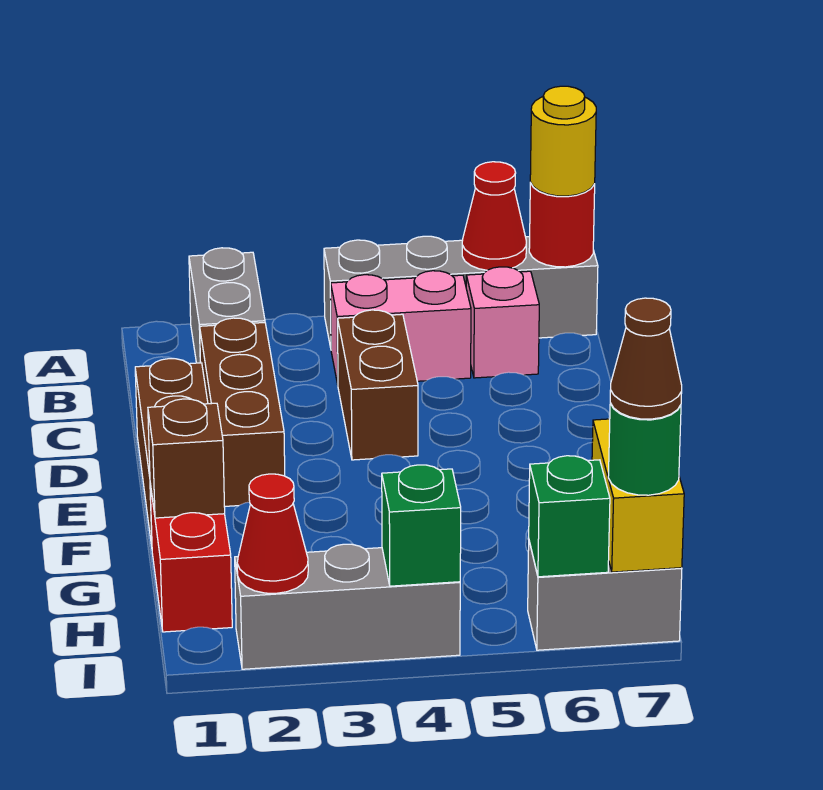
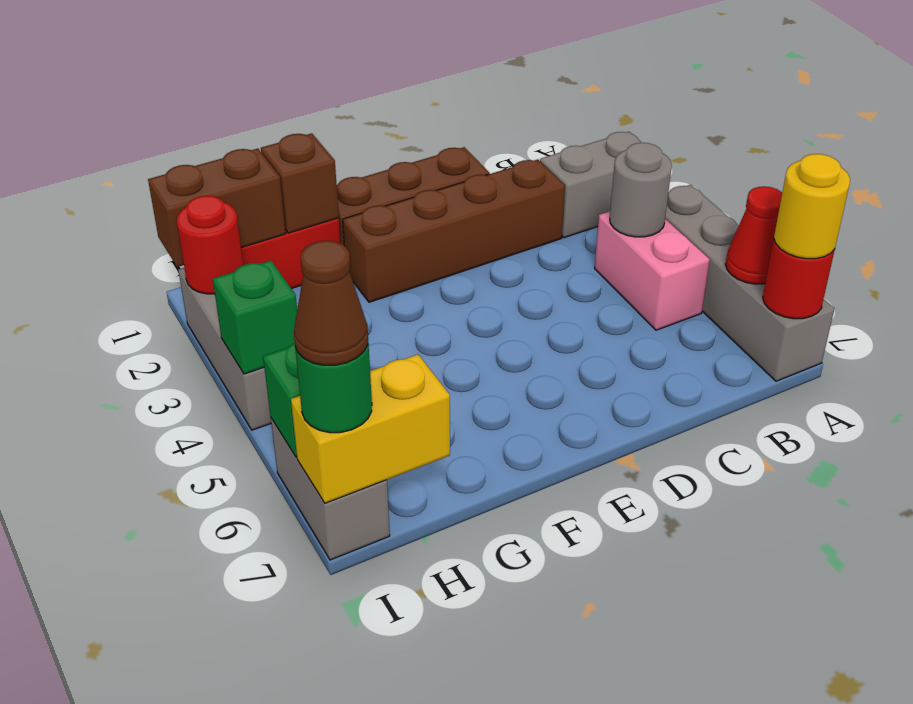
none -> grey round brick B4 level 2
pink brick B6 level 1 -> none
brown brick C2:E2 level 1 -> brown brick C2:F2 level 1
brown brick C4:D4 level 1 -> brown brick H1:I1 level 2
red cone I2 level 2 -> red round brick I2 level 2

